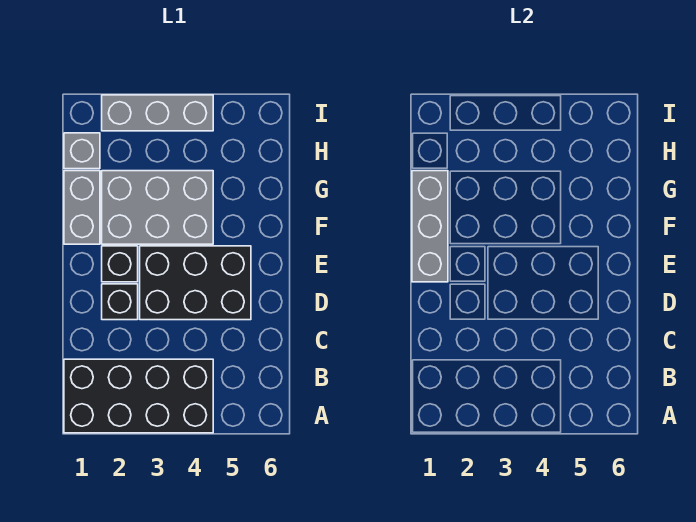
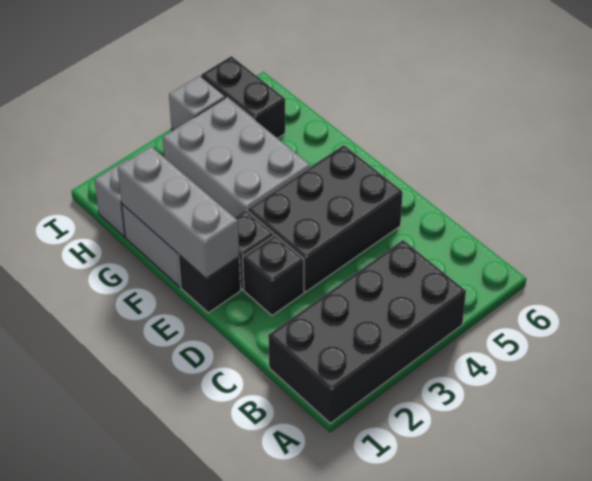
none -> black brick E1 level 1
grey brick F2:G4 level 1 -> grey brick F3:H4 level 1
none -> black brick H5:I5 level 1
grey brick I2:I4 level 1 -> grey brick I4 level 1

